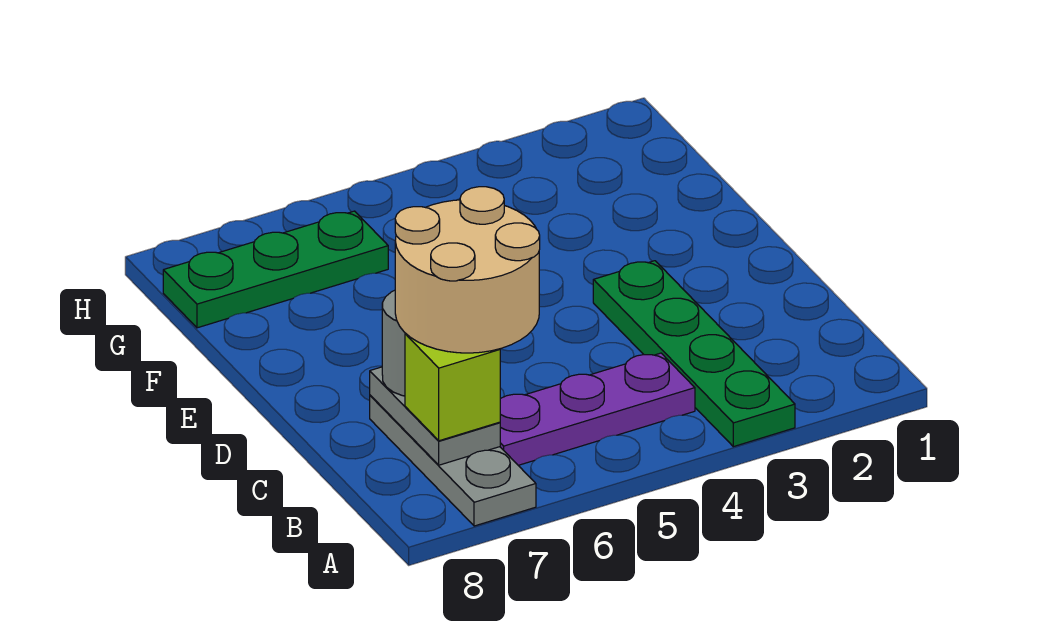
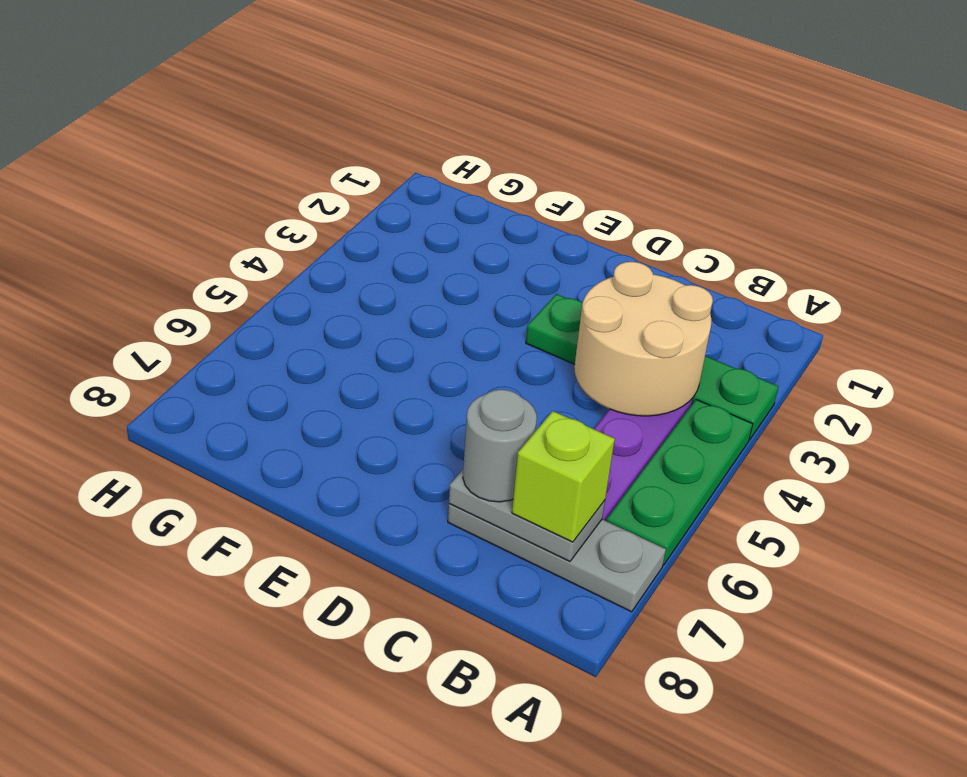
tan round brick B6:C7 level 4 -> tan round brick B3:C4 level 2
green plate G6:G8 level 1 -> green plate A4:A6 level 1

